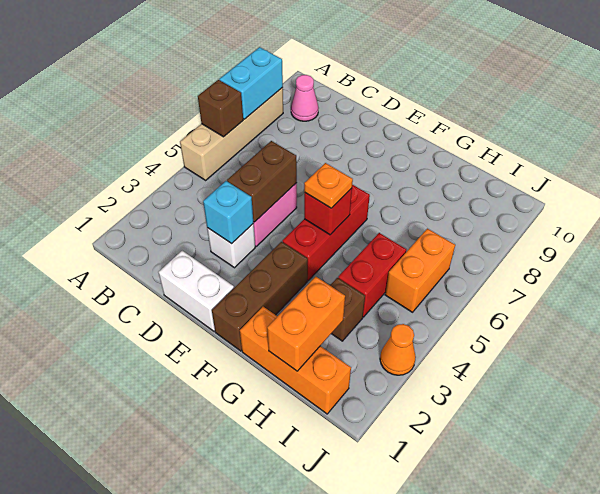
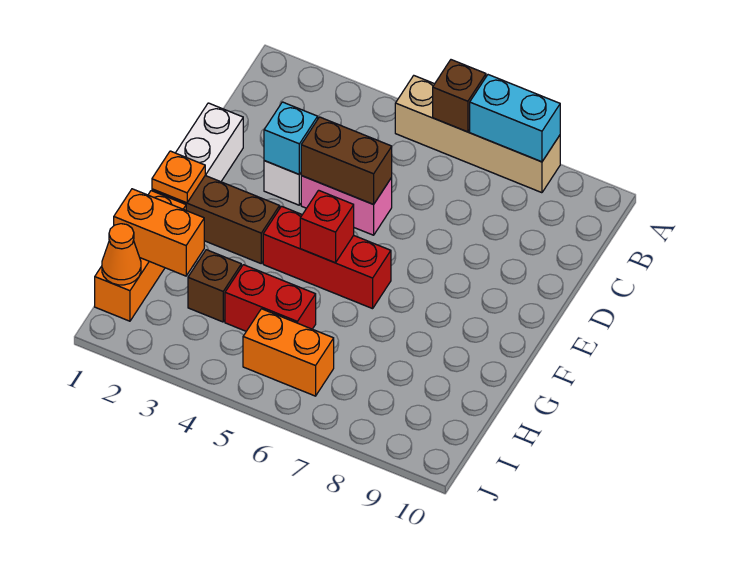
pink cone B9 level 1 -> none
orange plate F5 level 3 -> orange plate F1 level 2
orange cone J3 level 1 -> orange cone I1 level 2

